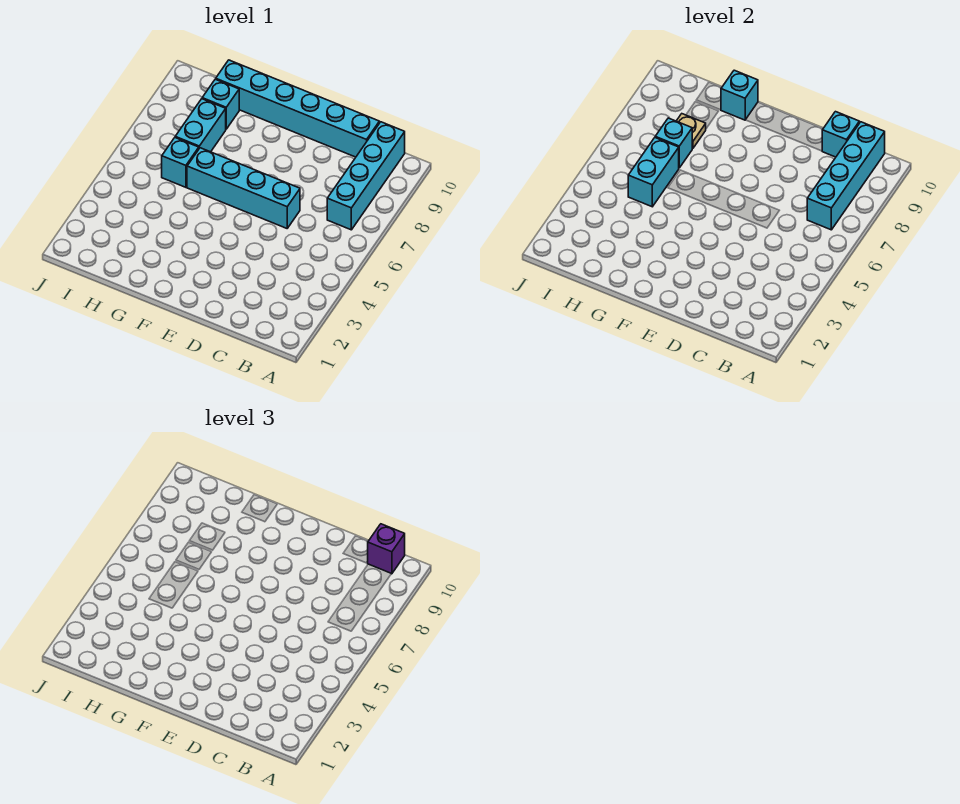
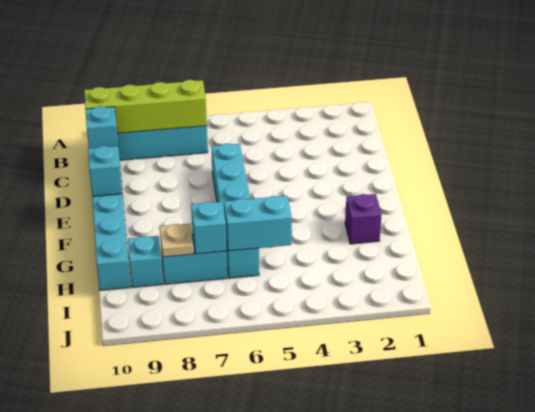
cyan brick B7:B10 level 2 -> lime brick B7:B10 level 2
purple brick B10 level 3 -> purple brick G2 level 1
cyan brick G10 level 2 -> cyan brick E10 level 2

